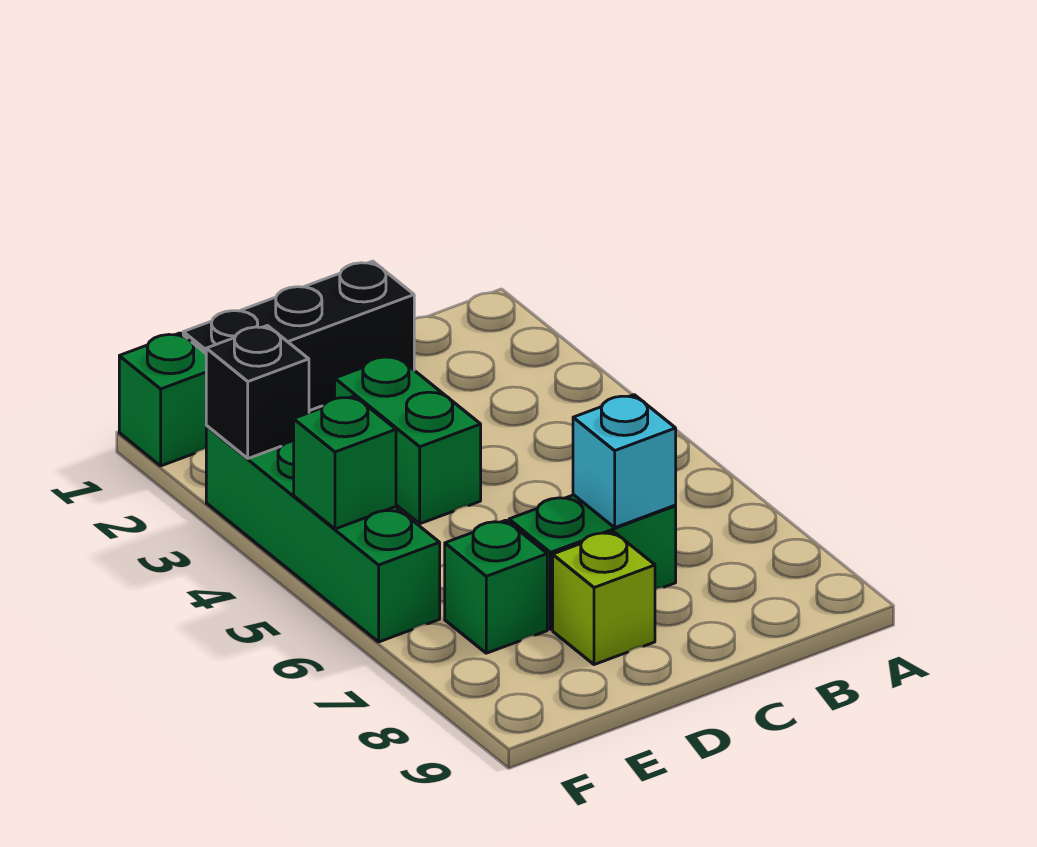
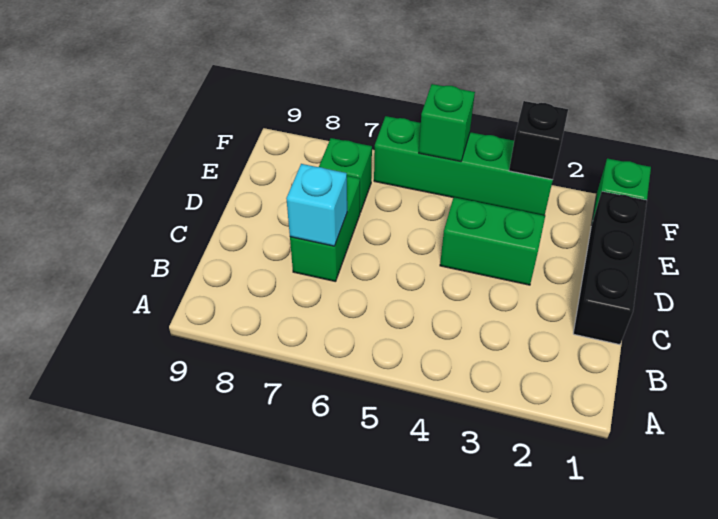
lime brick D8 level 1 -> none

